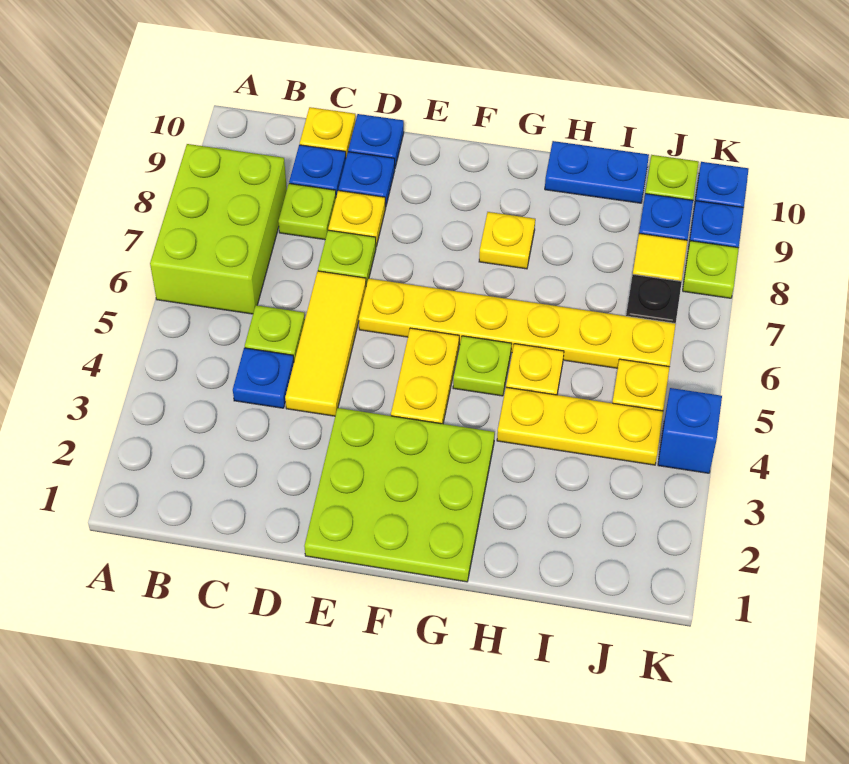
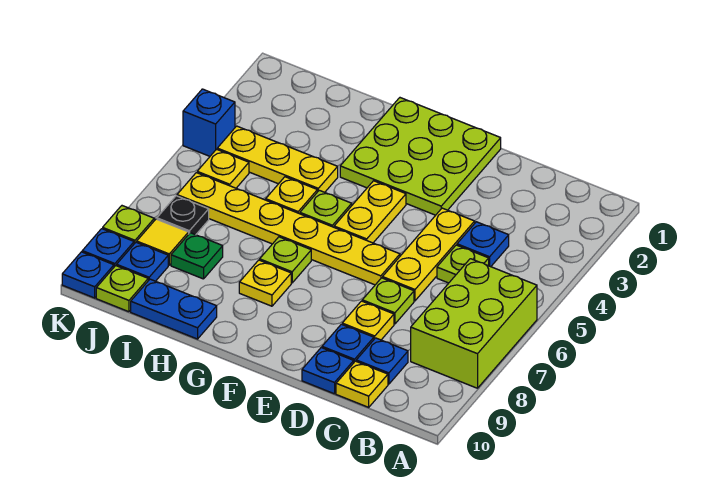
lime plate C8 level 1 -> lime plate G7 level 1
yellow tile D4:D6 level 1 -> yellow plate D4:D6 level 1
none -> green plate I8 level 1

